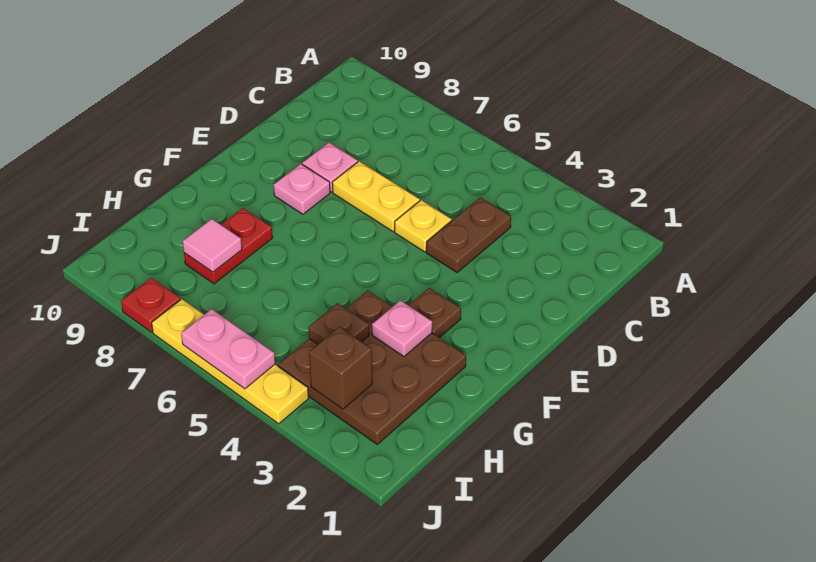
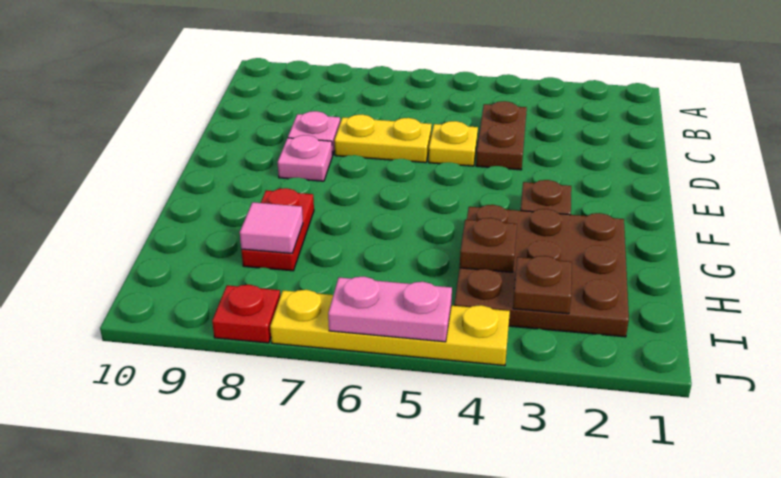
pink plate G3 level 2 -> none
brown brick I3 level 2 -> brown plate I3 level 2

